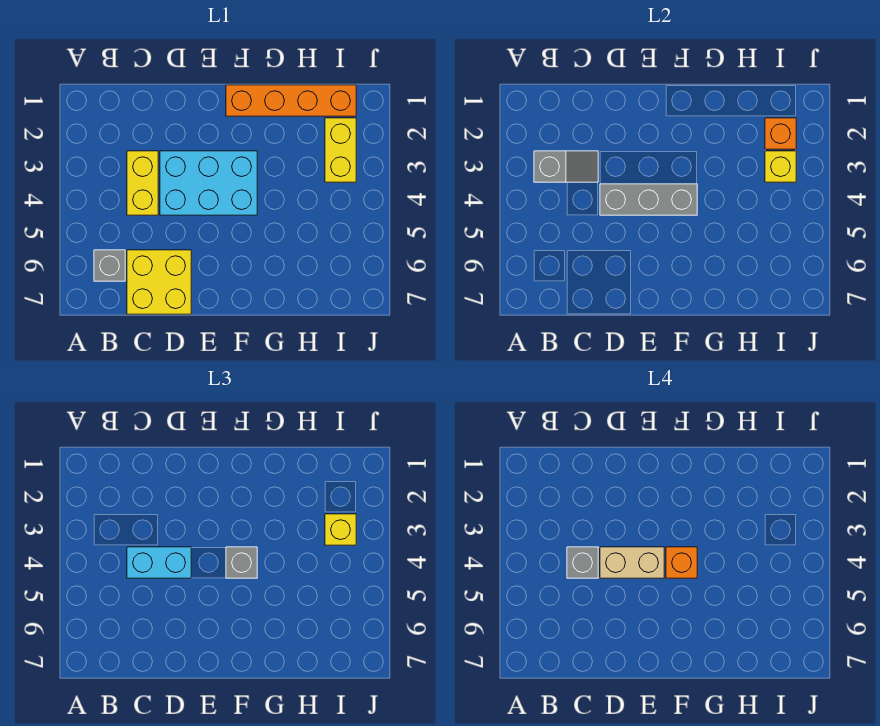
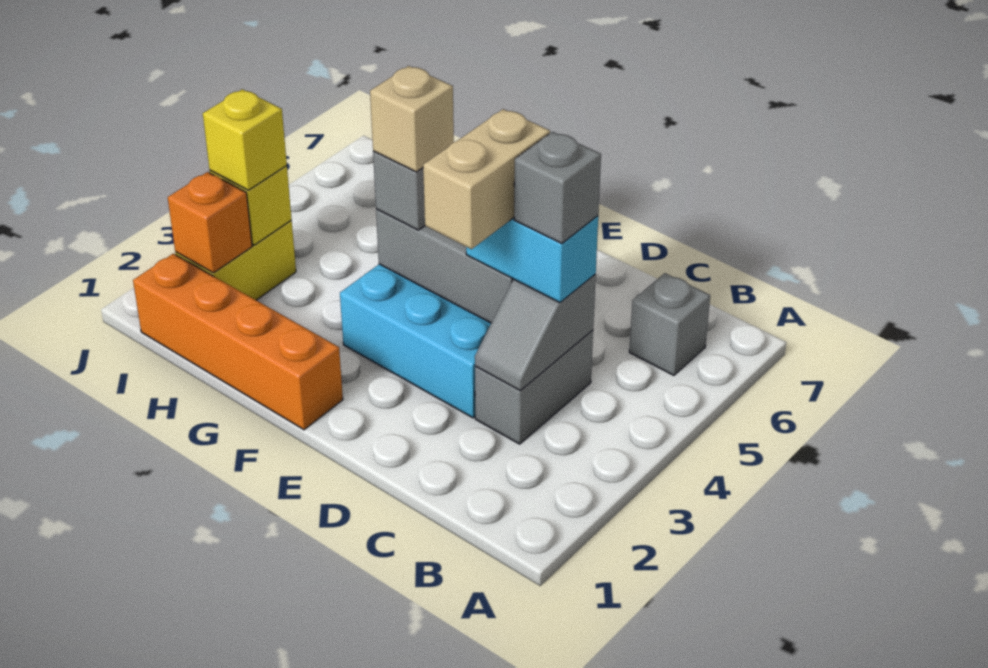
grey slope B3:C3 level 2 top B -> grey slope C3:C4 level 2 top 4
yellow brick C3:C4 level 1 -> grey brick C3:C4 level 1
yellow brick C6:D7 level 1 -> none
tan brick D4:E4 level 4 -> tan brick D3:D4 level 4
orange brick F4 level 4 -> tan brick F4 level 4

